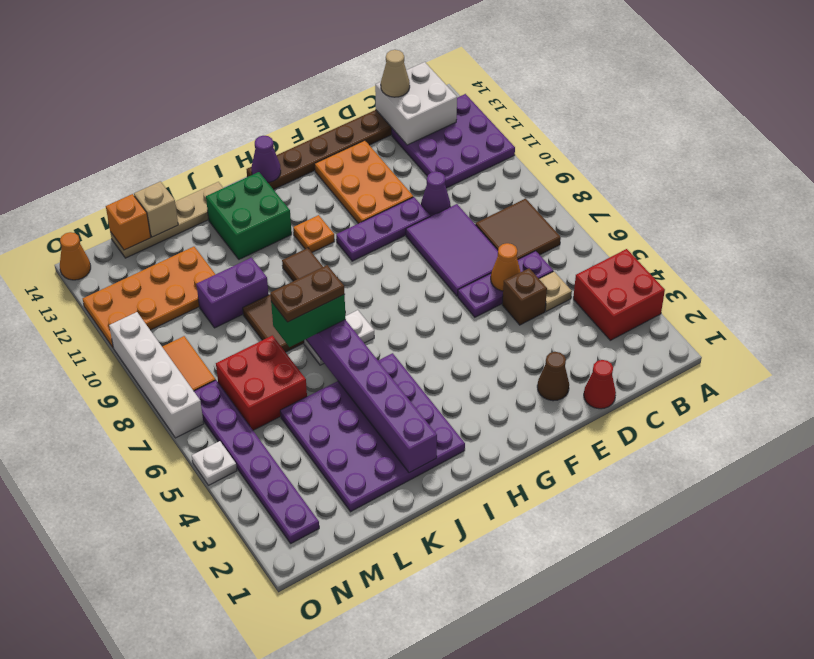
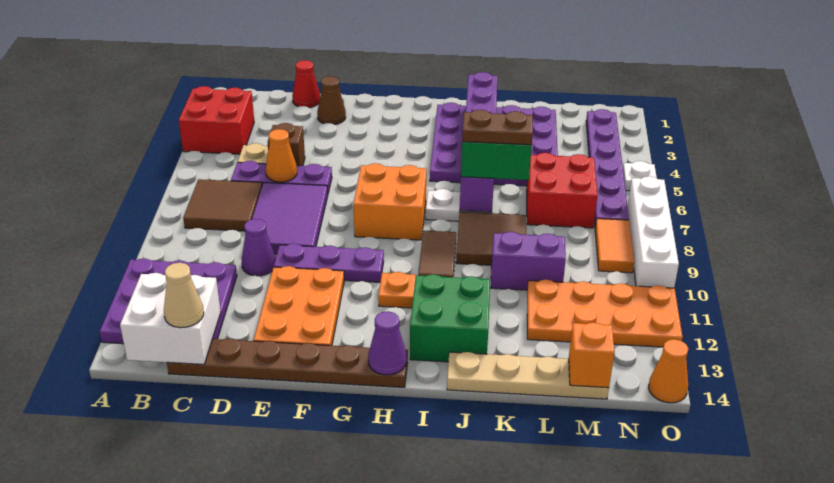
none -> orange brick G7:H8 level 1
tan brick L14 level 2 -> none

